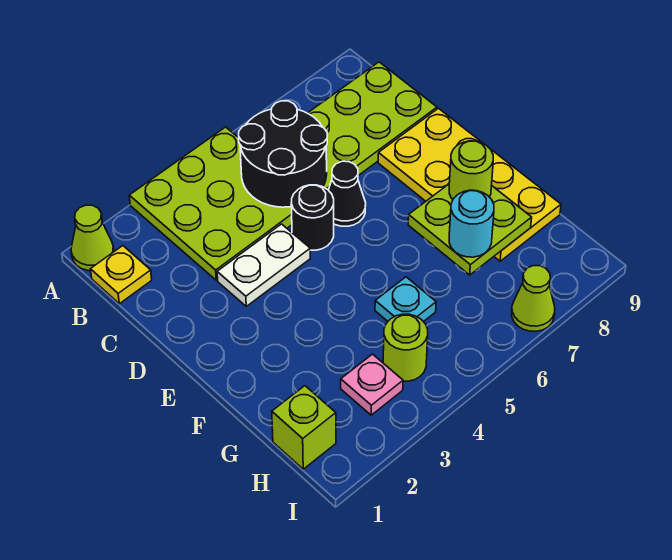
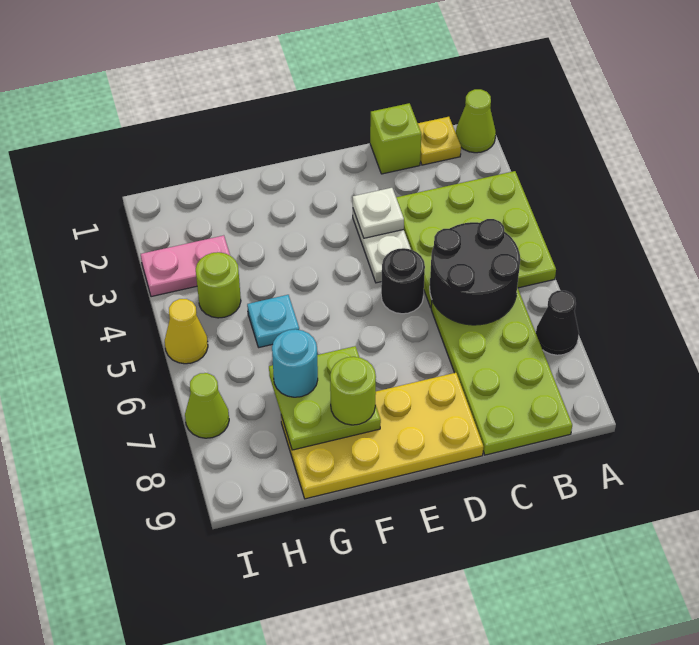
none -> white plate D3 level 2
black cone D6 level 1 -> black cone A7 level 1
lime brick H1 level 1 -> lime brick C1 level 1
pink plate H3 level 1 -> pink plate H3:I3 level 1
none -> yellow cone I5 level 1

